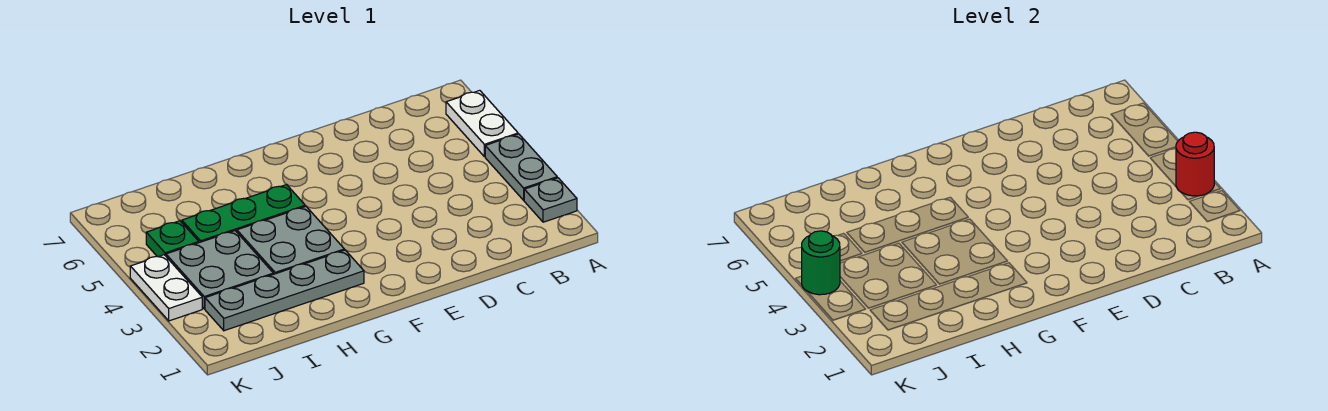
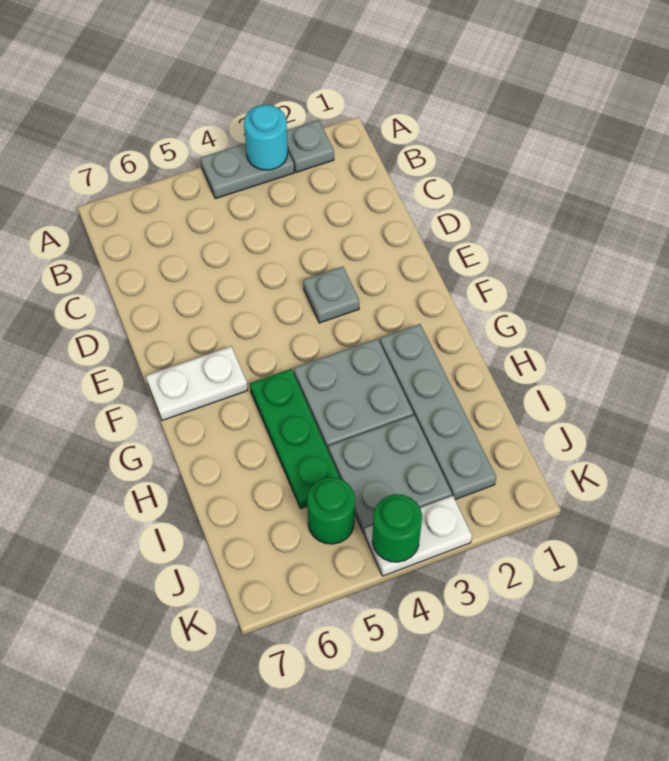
red round brick A3 level 2 -> cyan round brick A3 level 2
white plate A5:A6 level 1 -> white plate F6:F7 level 1
none -> grey plate E3 level 1
green plate J5 level 1 -> green round brick J5 level 1

